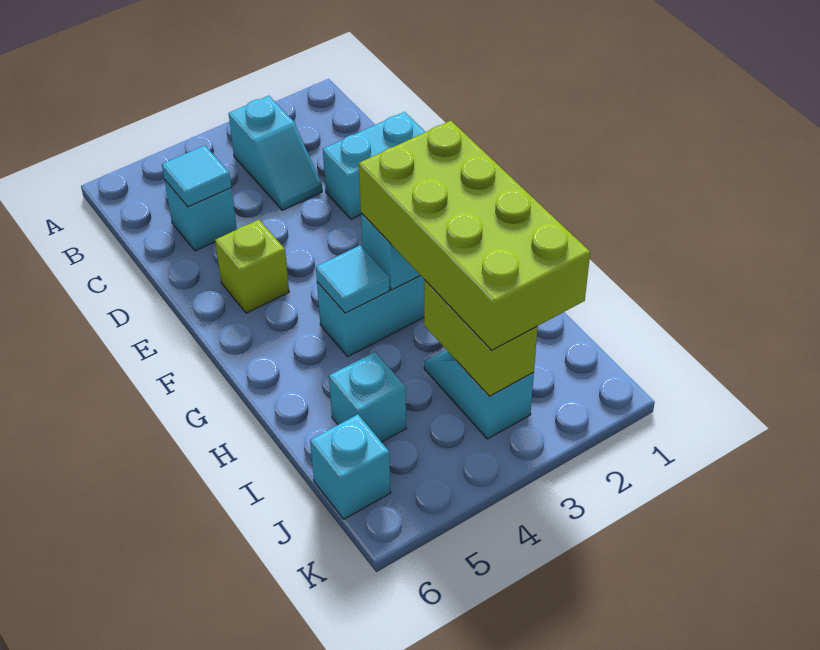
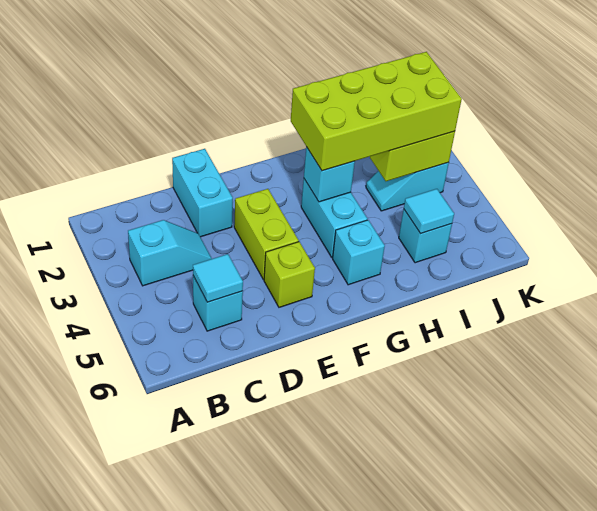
none -> lime brick E3:E4 level 1
cyan tile G4 level 2 -> cyan tile I5 level 2
cyan brick J6 level 1 -> cyan brick G5 level 1

